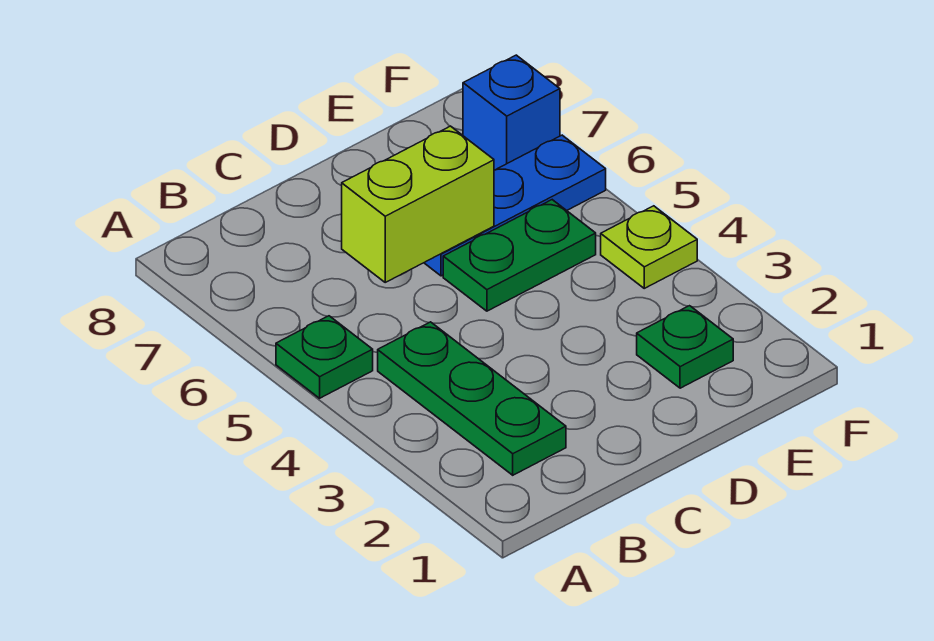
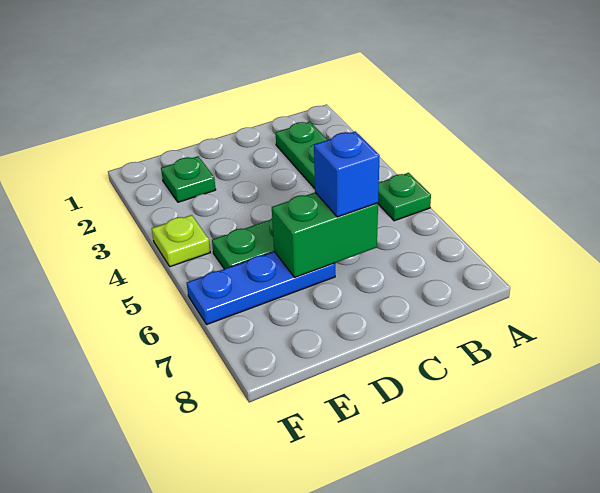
lime brick C6:D6 level 2 -> green brick C6:D6 level 2
blue brick F7 level 1 -> blue brick C6 level 3

